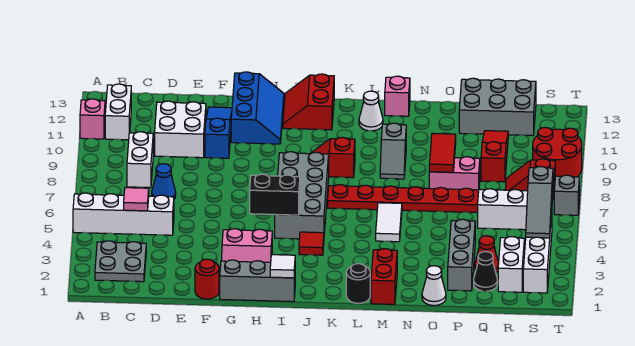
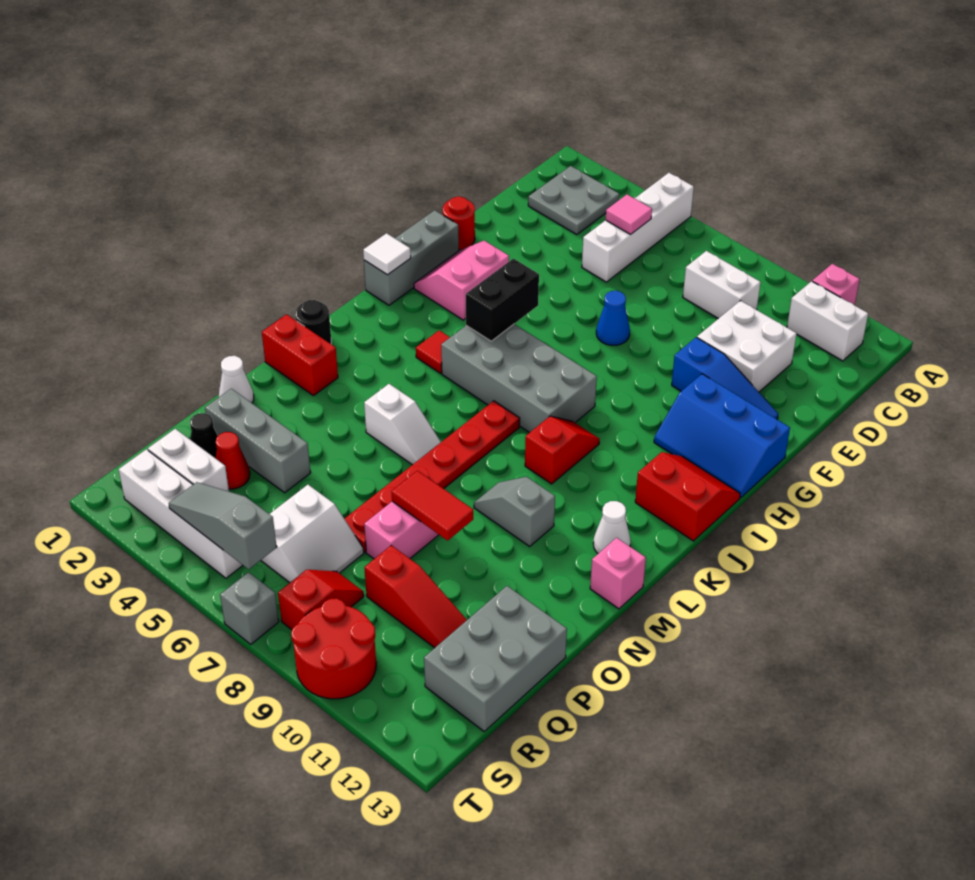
blue cone D7 level 1 -> blue cone F7 level 1
white tile M5:M6 level 1 -> white slope M5:M6 level 1 top 5

